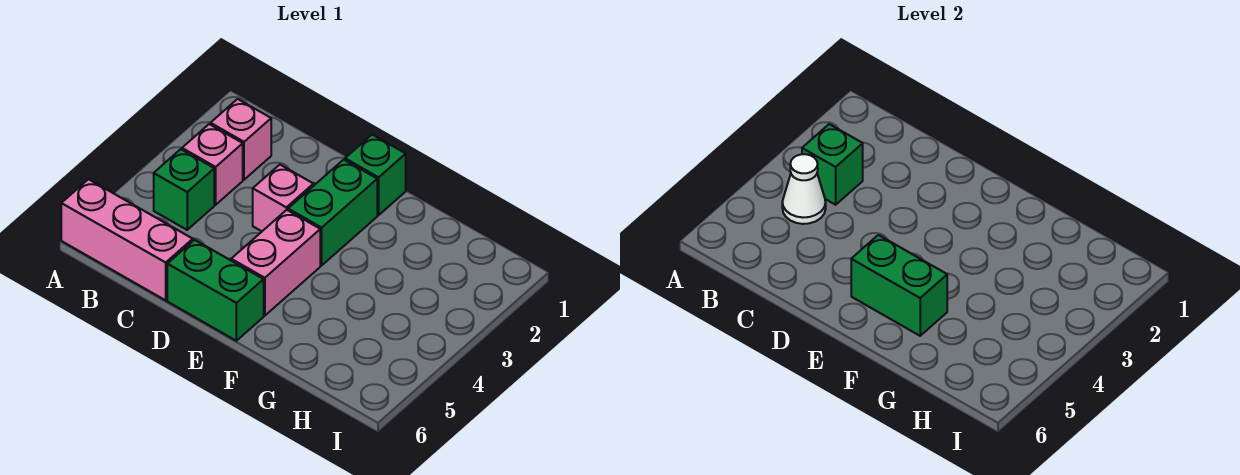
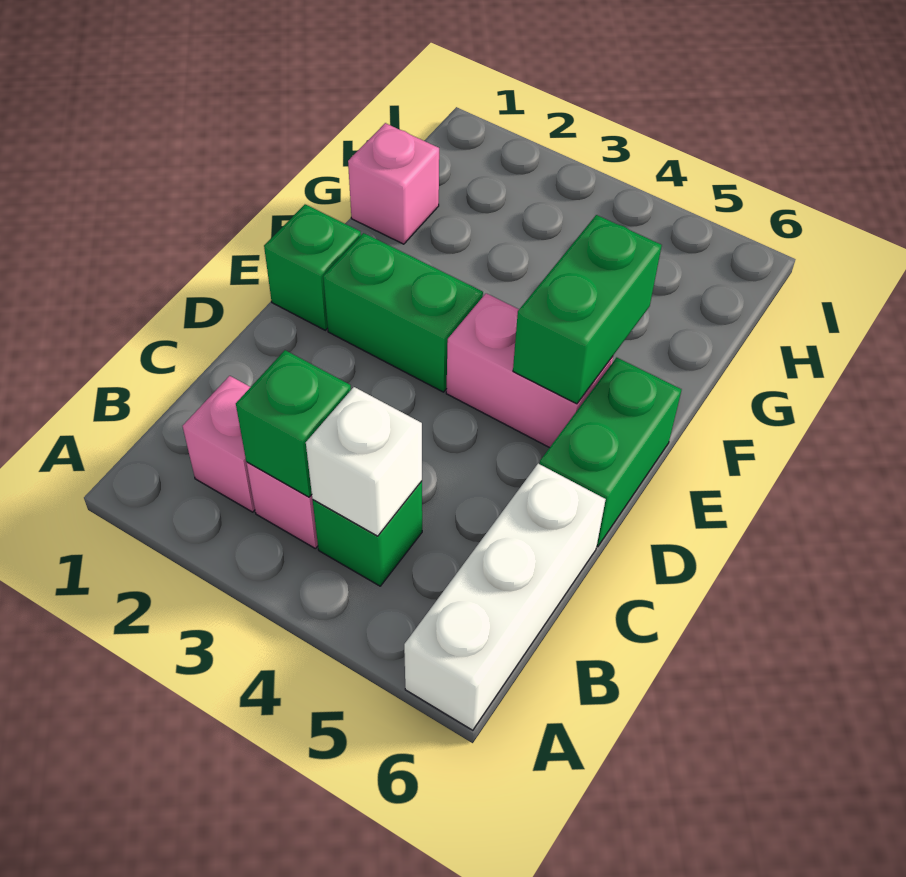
pink brick A6:C6 level 1 -> white brick A6:C6 level 1
white cone B4 level 2 -> white brick B4 level 2
pink brick D3 level 1 -> pink brick G1 level 1

